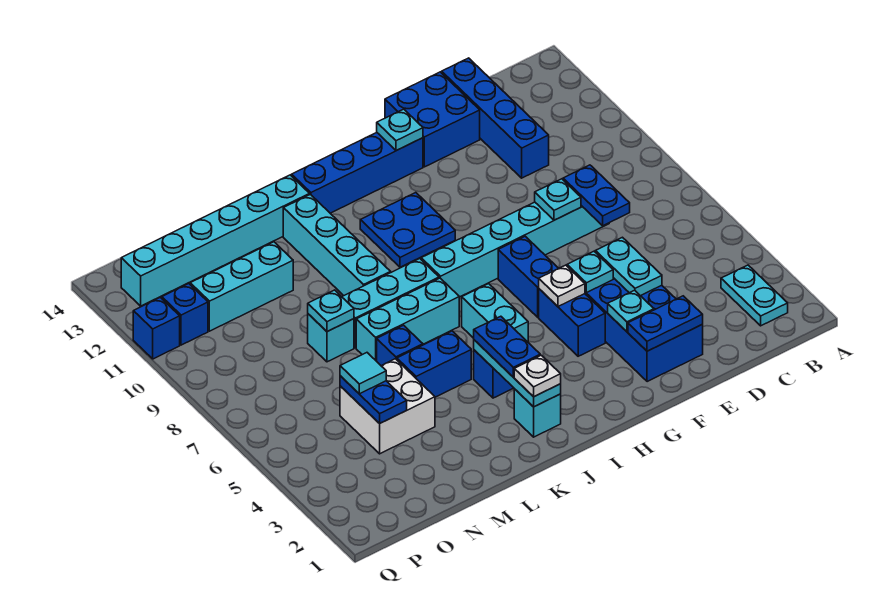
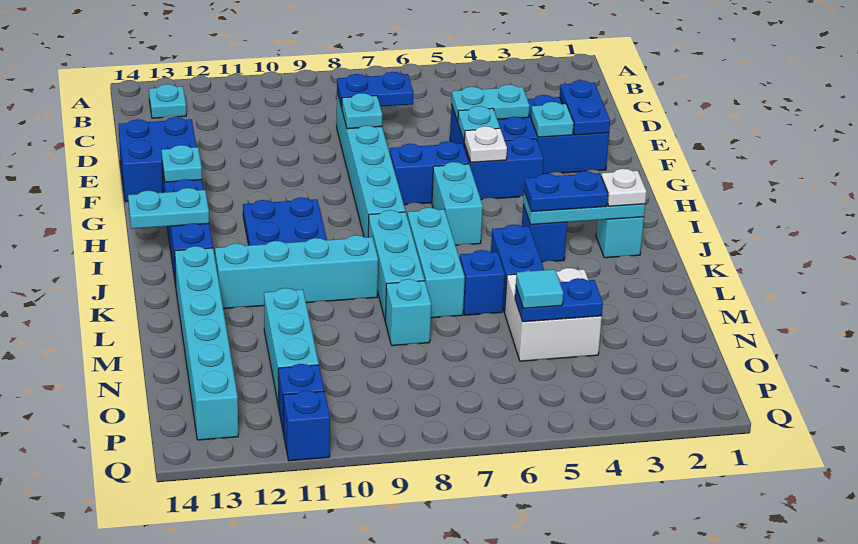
cyan plate B2:B3 level 1 -> cyan plate I13:I14 level 2
blue brick D11:D14 level 1 -> none
cyan brick I5:I6 level 1 -> cyan brick H6:I6 level 1
cyan plate M8 level 2 -> cyan plate B13 level 1

